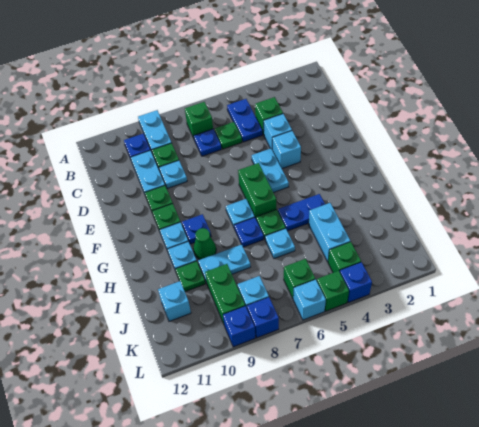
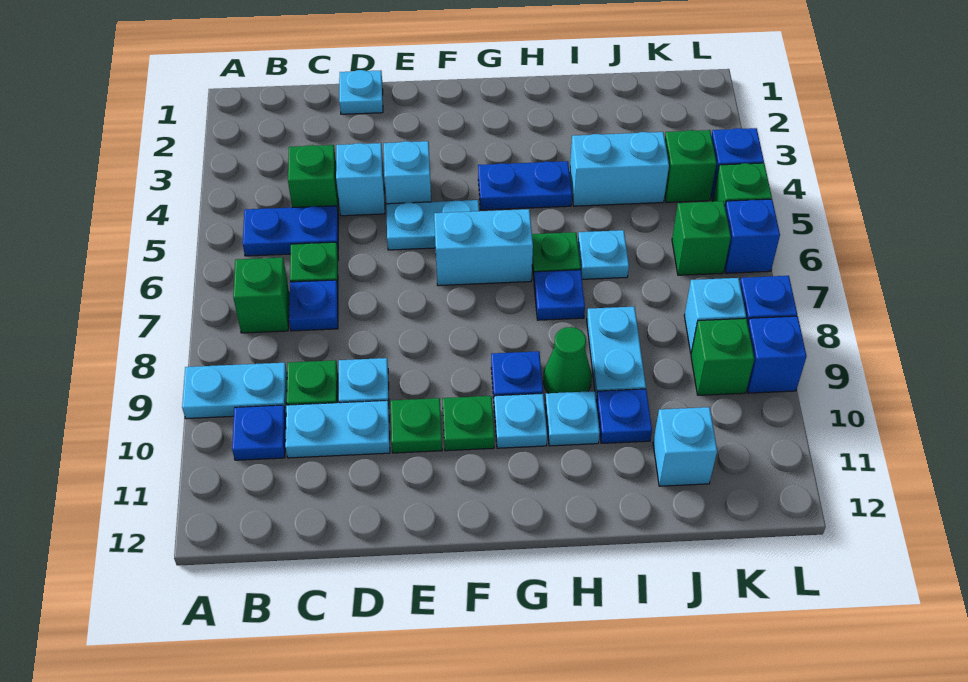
green brick F6:G6 level 1 -> cyan brick F6:G6 level 1
cyan plate G7 level 1 -> cyan plate D1 level 1
blue plate H4:H5 level 1 -> blue plate G4:H4 level 1
green plate I10 level 1 -> blue plate I10 level 1
green brick J9:K9 level 1 -> green brick K9 level 1
cyan brick L6 level 1 -> blue brick L6 level 1

